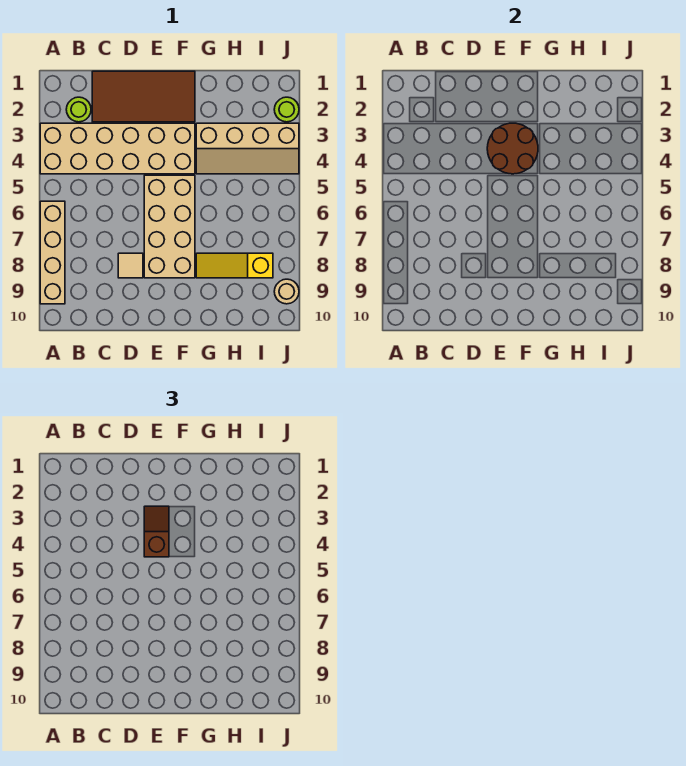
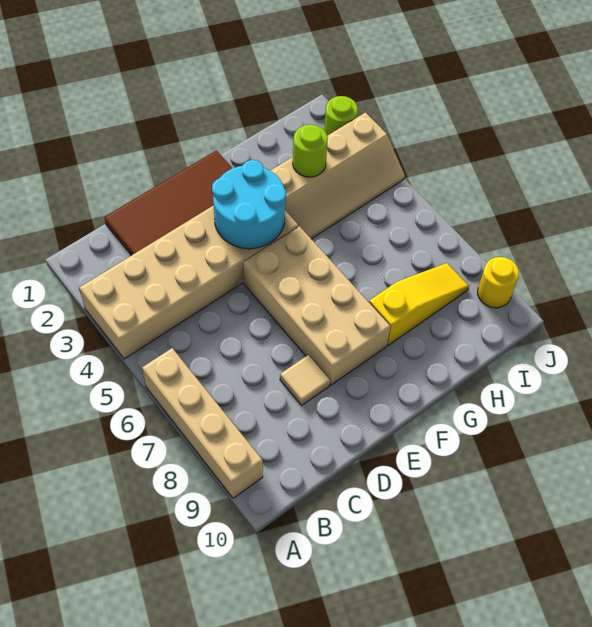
lime round brick B2 level 1 -> lime round brick H3 level 2
brown round brick E3:F4 level 2 -> cyan round brick E3:F4 level 2
brown slope E3:E4 level 3 top 4 -> none
yellow slope G8:I8 level 1 top I -> yellow slope G8:I8 level 1 top G
tan round brick J9 level 1 -> yellow round brick J9 level 1

